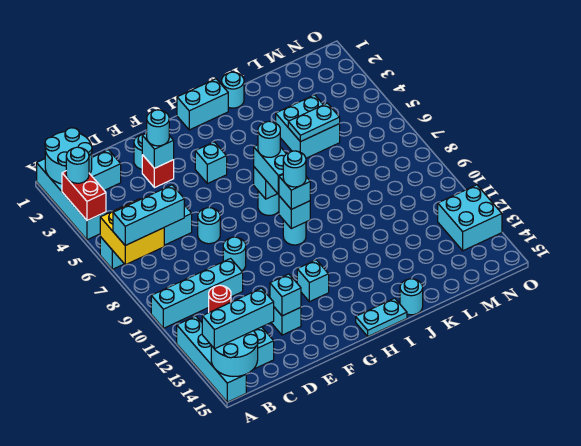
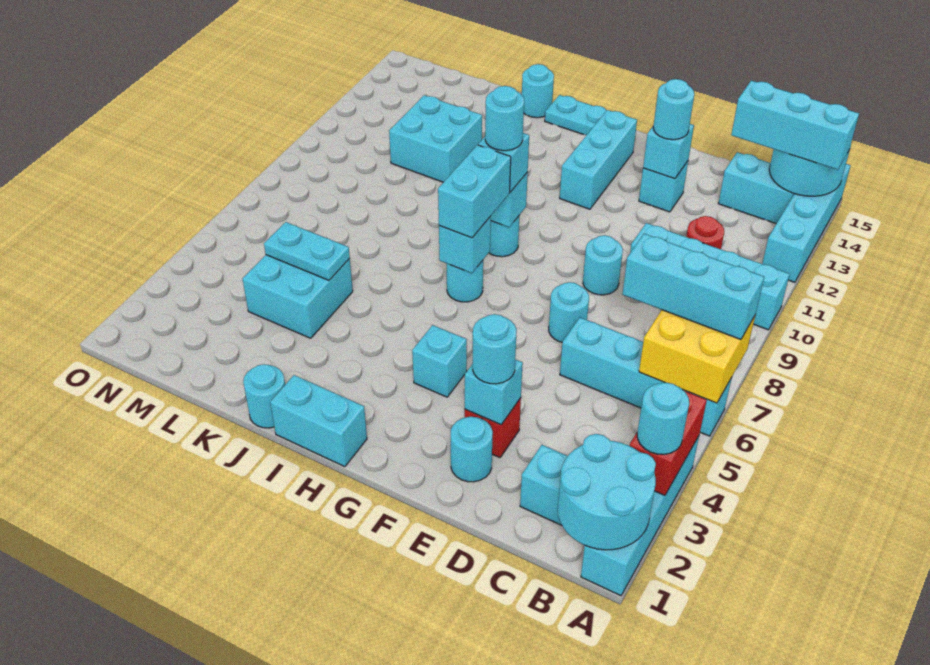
cyan brick G12 level 1 -> cyan brick G12:G14 level 1
cyan round brick H7 level 4 -> cyan round brick E13 level 3
cyan brick N12:O13 level 1 -> cyan brick K11:L12 level 1

